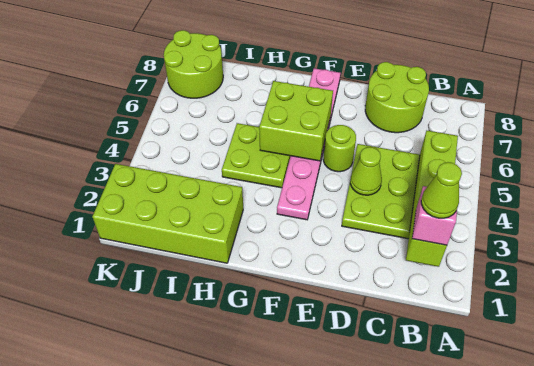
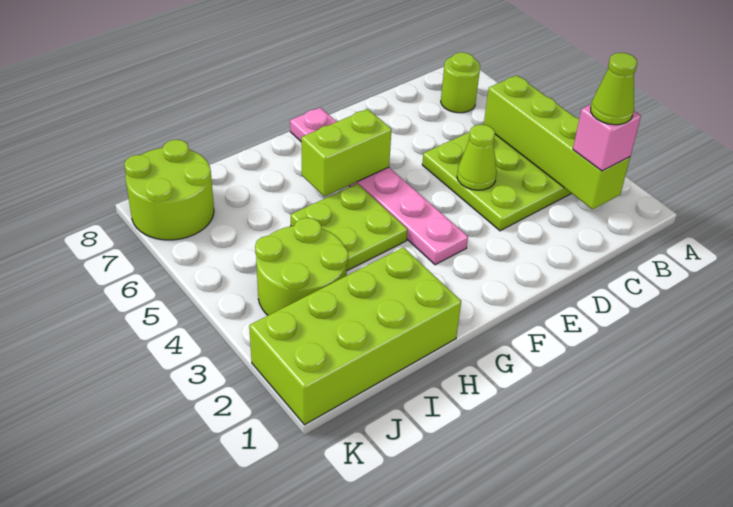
lime round brick C7:D8 level 1 -> lime round brick I3:J4 level 1
lime round brick E5 level 1 -> lime round brick B7 level 1
lime brick F5:G6 level 2 -> lime brick F6:G6 level 2

